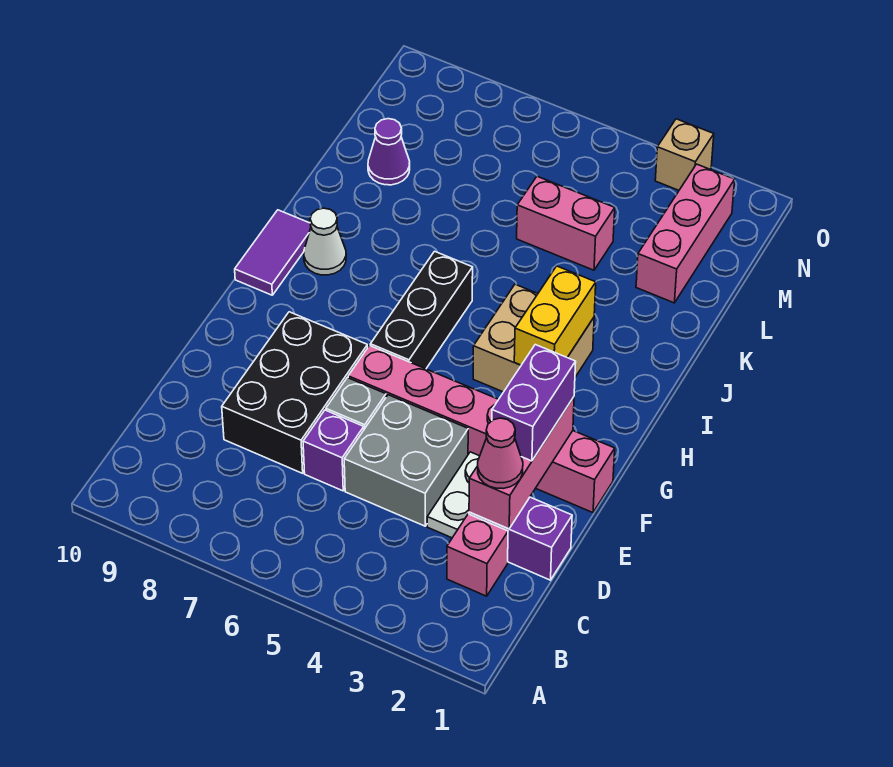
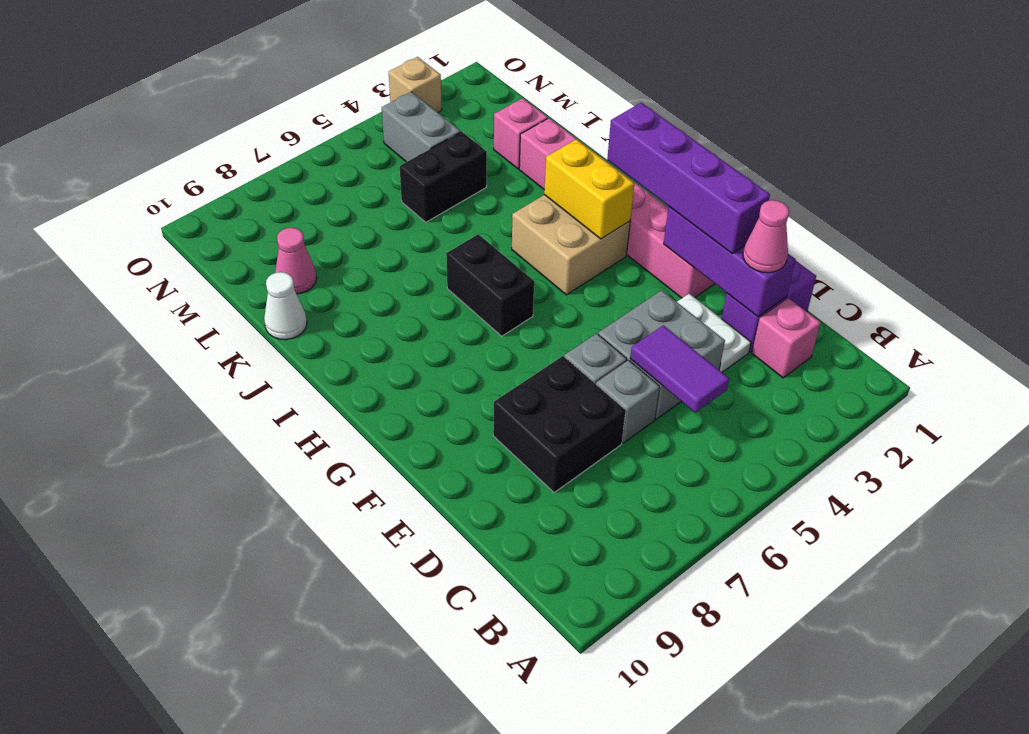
pink brick D2:F2 level 2 -> purple brick D2:F2 level 2
purple brick D6 level 1 -> grey brick D6 level 1
black brick D7:F8 level 1 -> black brick D7:E8 level 1
purple brick E2:F2 level 3 -> purple brick E2:H2 level 3
pink brick F1:F6 level 1 -> pink brick F2:K2 level 1
black brick G6:I6 level 1 -> black brick H6:I6 level 1
purple tile H10:I10 level 1 -> purple tile C5:D5 level 2
white cone I9 level 1 -> white cone K10 level 1
pink brick L2:N2 level 1 -> pink brick L2 level 1
pink brick L4:L5 level 1 -> black brick L4:L5 level 1
purple cone L9 level 1 -> pink cone L9 level 1
none -> grey brick M4:N4 level 1

